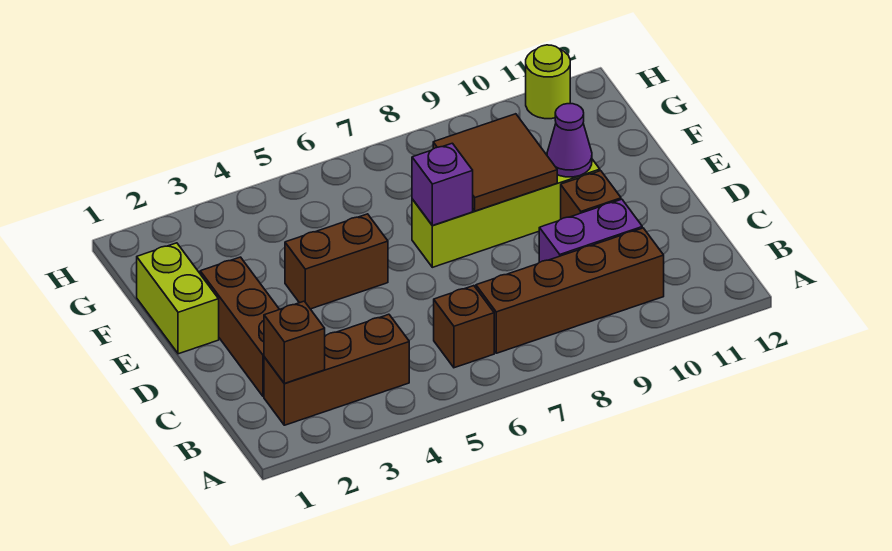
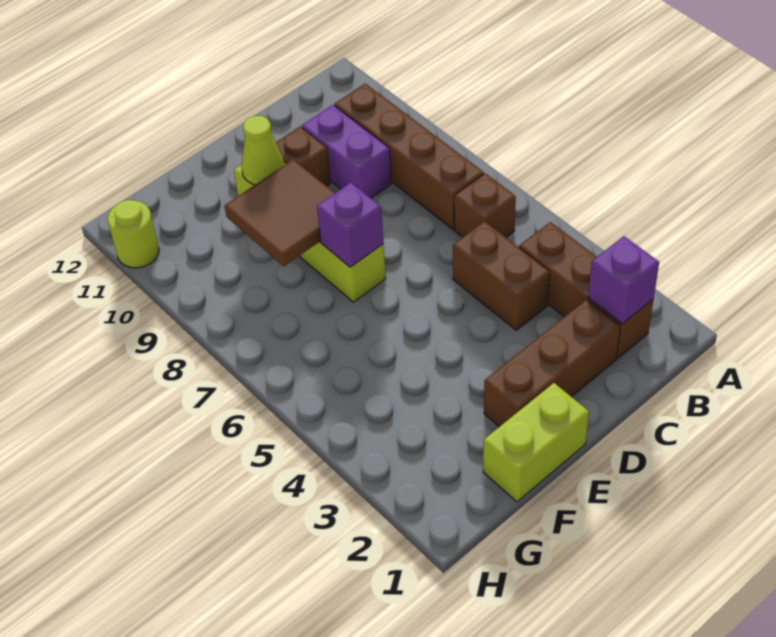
brown brick B2 level 2 -> purple brick B2 level 2
brown brick E4:E5 level 1 -> brown brick C4:C5 level 1
purple cone E10 level 2 -> lime cone E10 level 2

